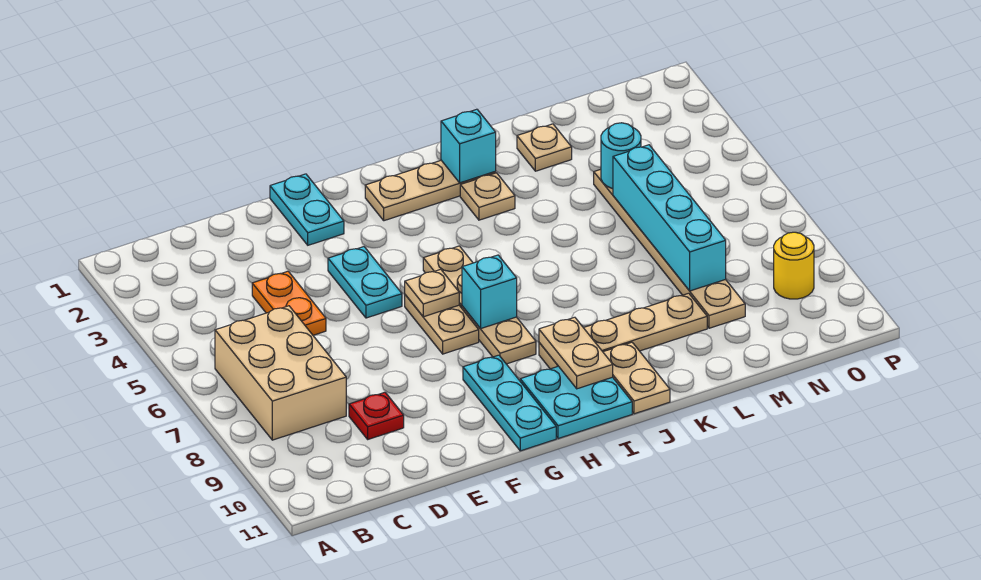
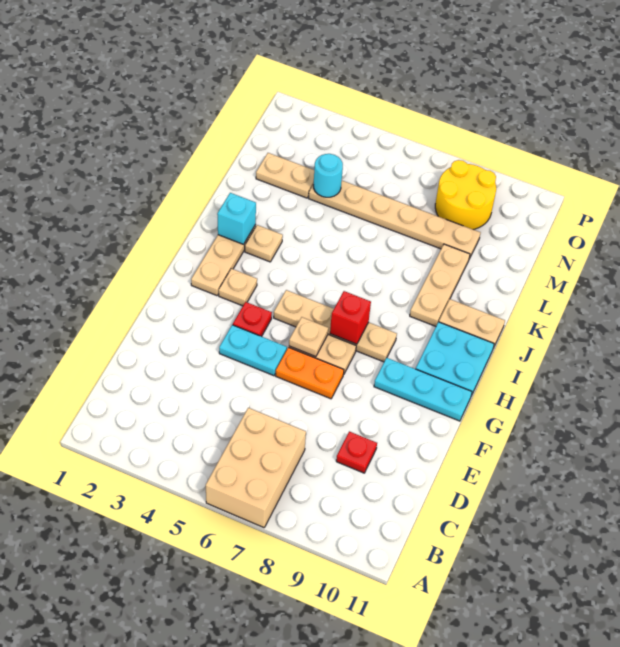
tan brick B6:C8 level 1 -> tan brick A6:C7 level 1
orange plate D4:D5 level 1 -> orange plate F6:F7 level 1
cyan plate F1:F2 level 1 -> none
none -> red plate G4 level 1
cyan brick H7 level 2 -> red brick H7 level 2
tan plate I9:L9 level 1 -> tan plate J9:L9 level 1
tan plate I9:I10 level 2 -> tan plate M2:M3 level 1
tan plate L2 level 1 -> tan plate H3 level 1
cyan brick M5:M8 level 2 -> none
yellow round brick O9 level 1 -> yellow round brick N8:O9 level 1

